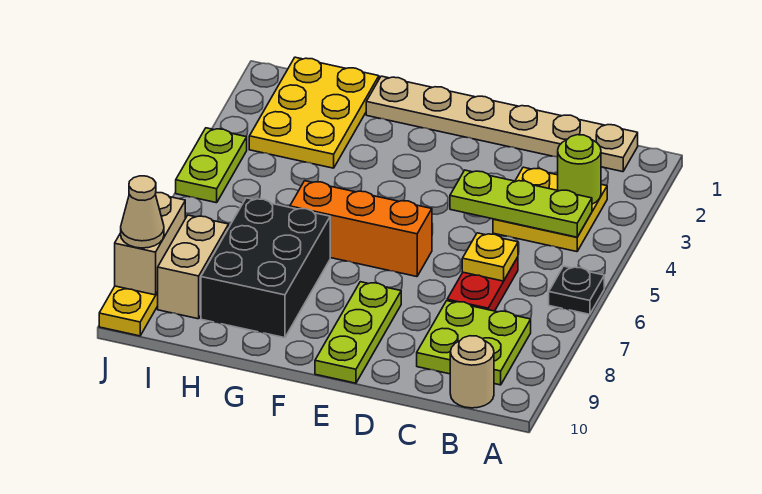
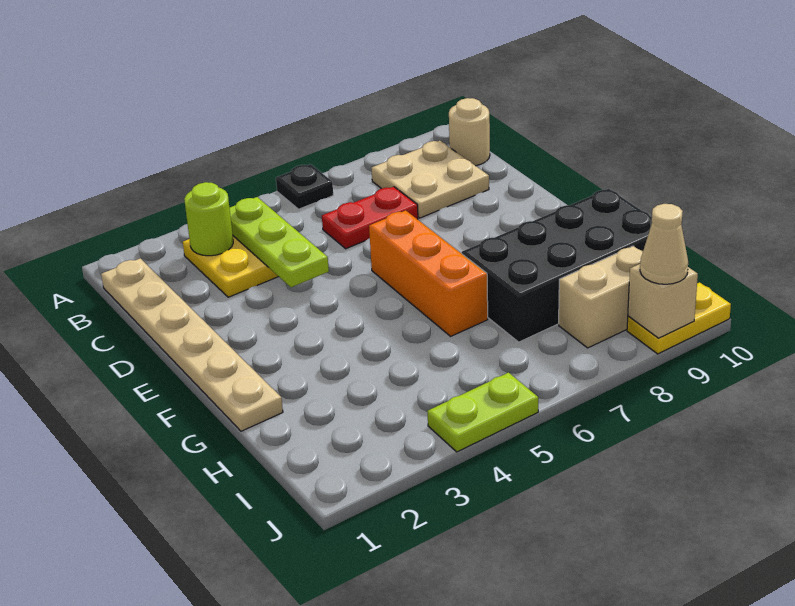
lime plate B8:C9 level 1 -> tan plate B8:C9 level 1
yellow plate C6 level 2 -> none
lime plate E8:E10 level 1 -> none
black brick G7:H9 level 1 -> black brick G7:H10 level 1
yellow plate H1:I3 level 1 -> none
tan brick J8:J9 level 2 -> tan brick J9 level 2

